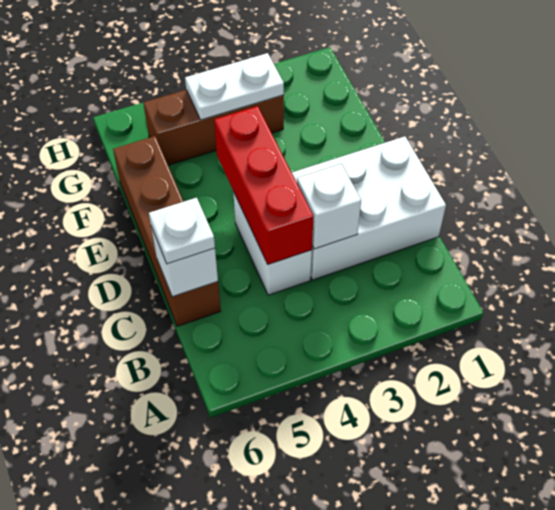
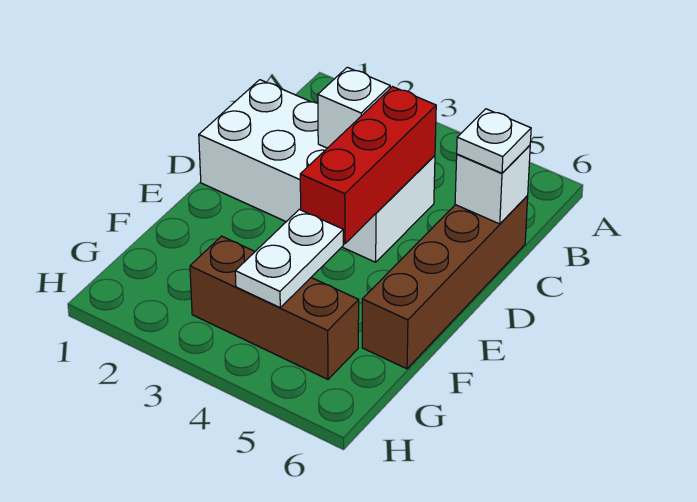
white plate G3:G4 level 2 -> white plate F4:G4 level 2

